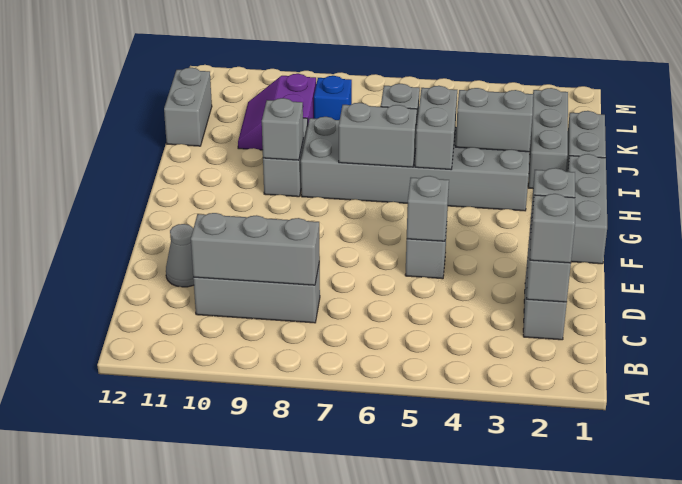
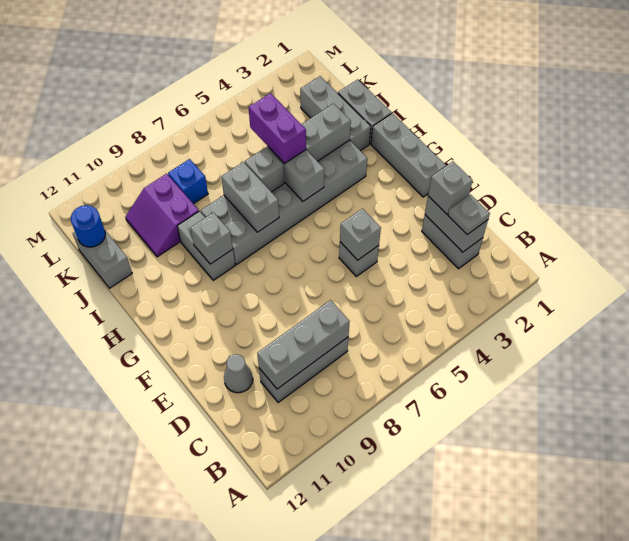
grey brick C2 level 3 -> grey plate C2 level 3
grey brick H6:H7 level 2 -> grey brick H7:I7 level 2
none -> purple brick I5:J5 level 3
none -> blue round brick K12 level 2

